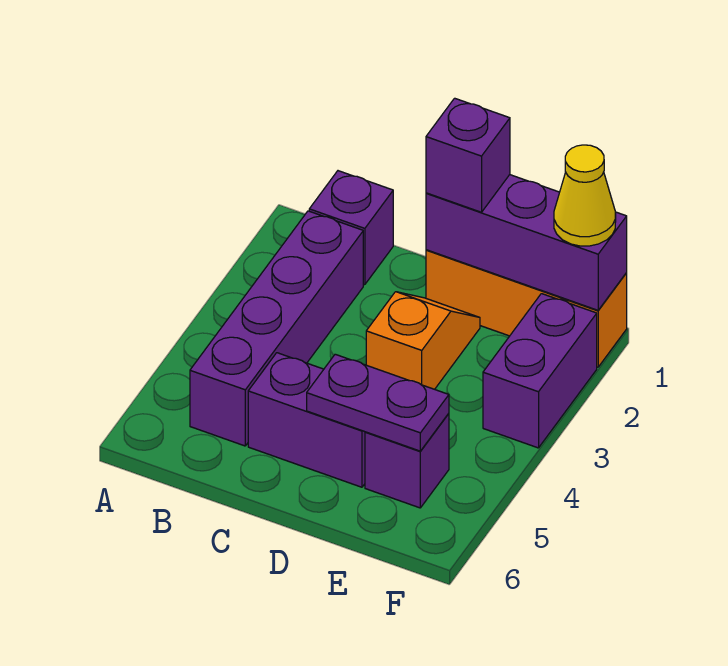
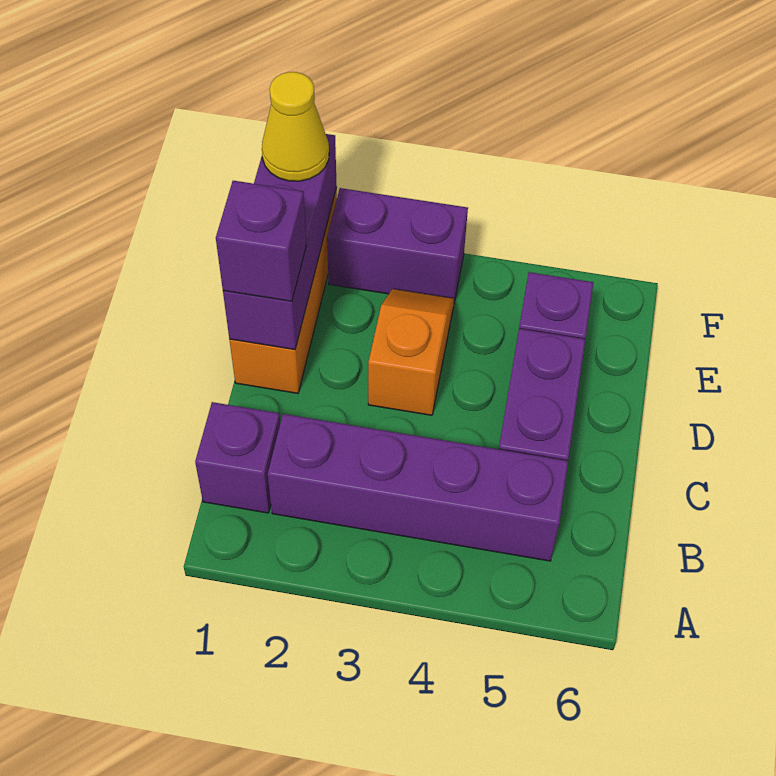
orange slope D2:D3 level 1 top 3 -> orange slope D3:E3 level 1 top D
purple plate D5:E5 level 2 -> none

